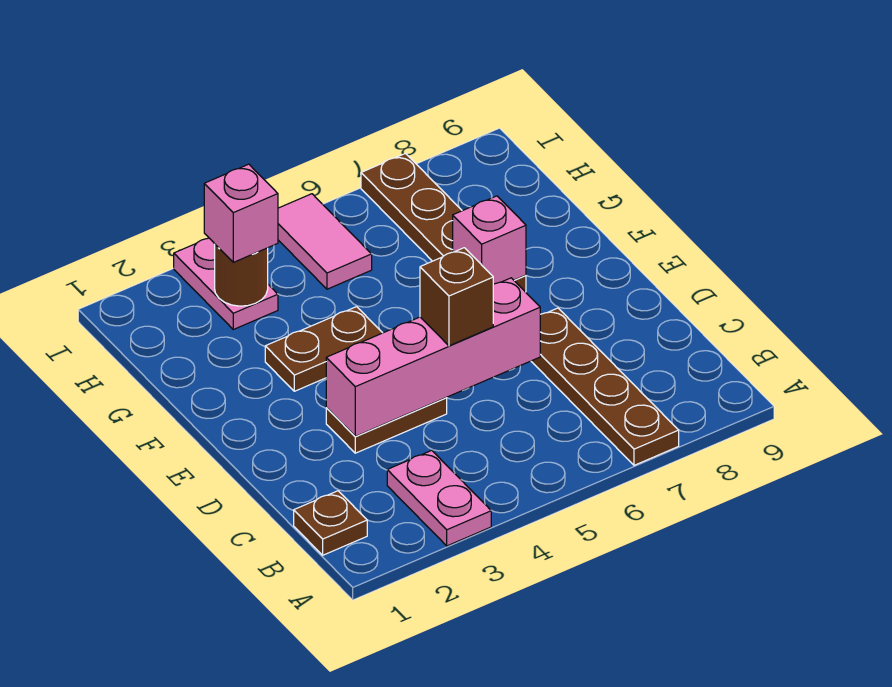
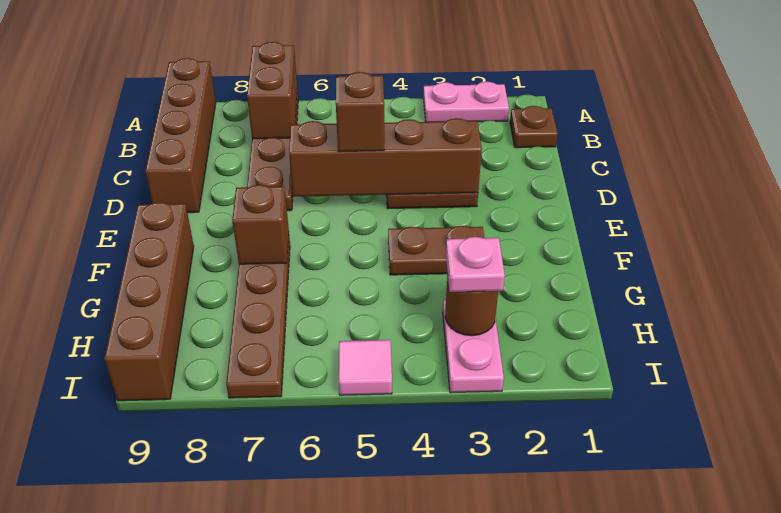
pink plate A3:B3 level 1 -> pink plate A2:A3 level 1
none -> brown brick A7:B7 level 2
none -> brown brick A9:D9 level 1
pink brick D3:D6 level 2 -> brown brick D3:D6 level 2
pink brick F7 level 2 -> brown brick F7 level 2
none -> brown brick F9:I9 level 1
pink brick H3 level 3 -> pink plate H3 level 3
pink tile H5:I5 level 1 -> pink tile I5 level 1

